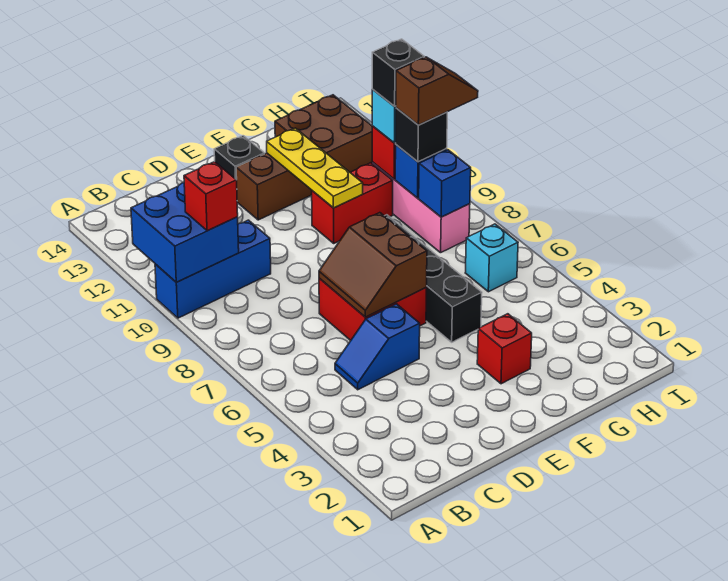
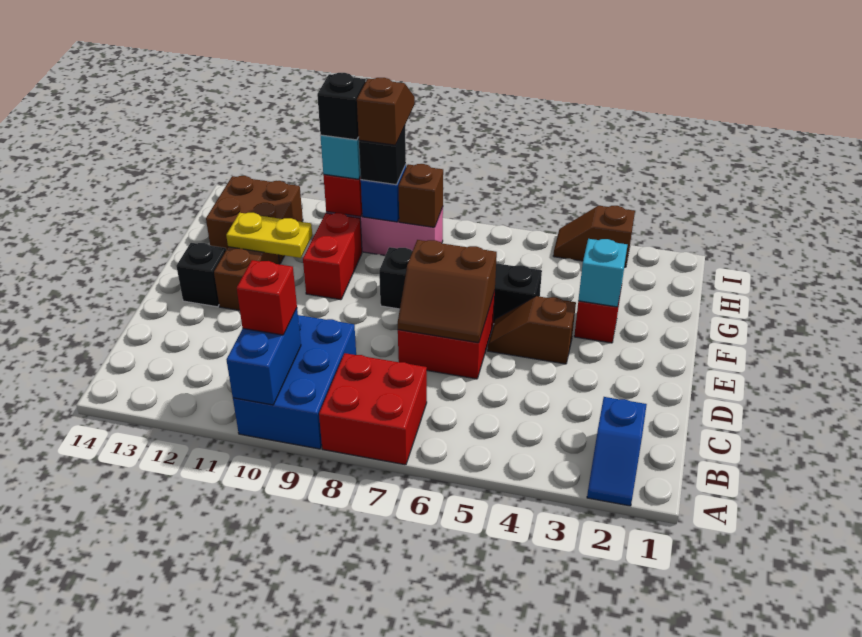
none -> red brick A7:B8 level 1
blue brick A10:C10 level 1 -> blue brick A9:C10 level 1
blue brick A10:B11 level 2 -> blue brick A10:B10 level 2
blue slope C5:D5 level 1 top D -> blue slope A2:B2 level 1 top B
none -> brown slope E4:E5 level 1 top 4
yellow plate F10:F12 level 2 -> yellow plate F11:F12 level 2
cyan brick H6 level 1 -> cyan brick F3 level 2
blue brick H8 level 2 -> brown brick H8 level 2
none -> brown slope I3:I4 level 1 top 3

